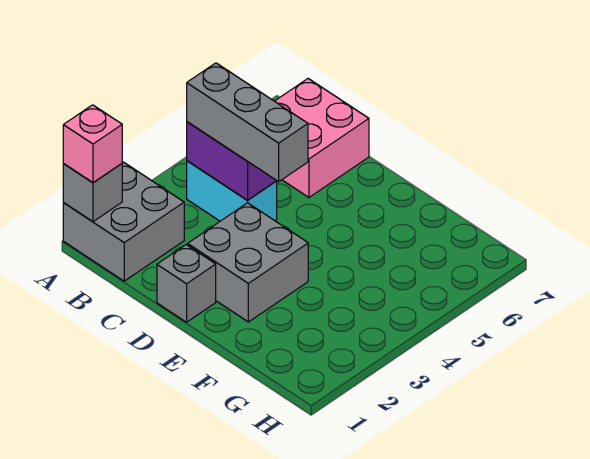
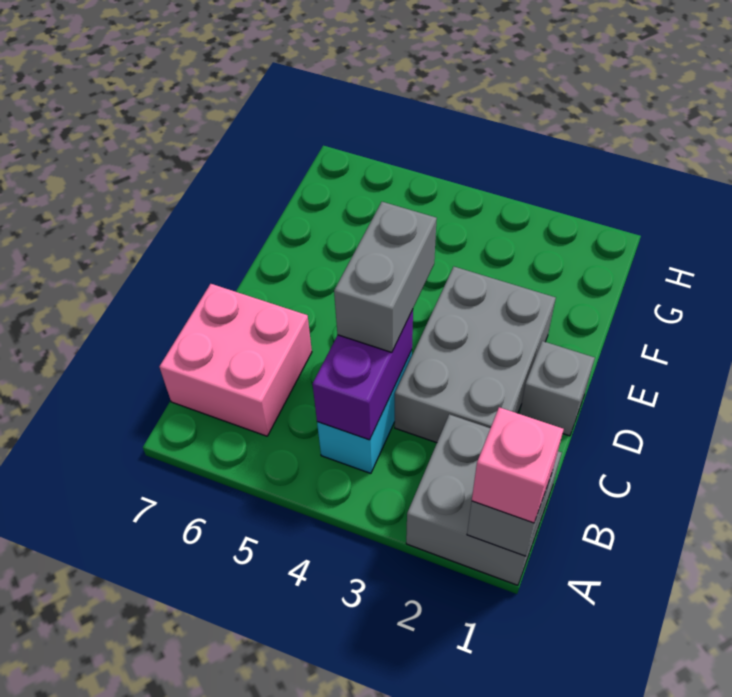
grey brick B4:D4 level 3 -> grey brick C4:D4 level 3
grey brick D2:E3 level 1 -> grey brick C2:E3 level 1

